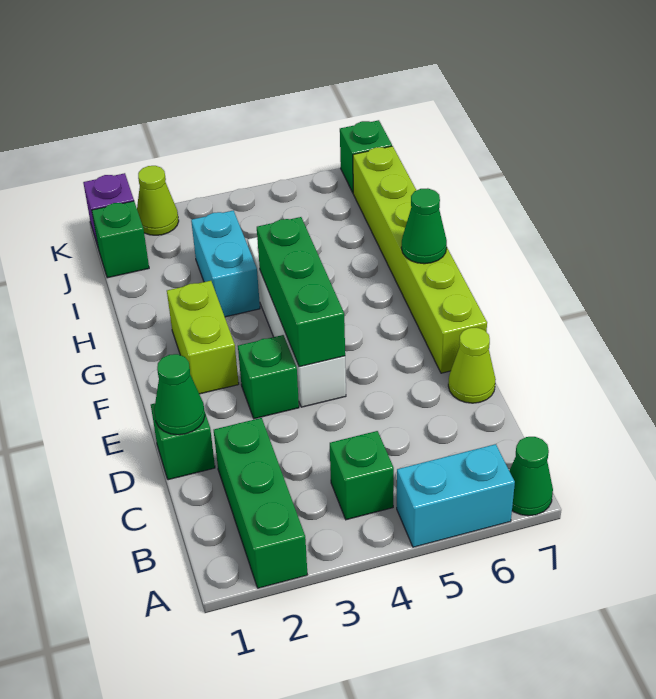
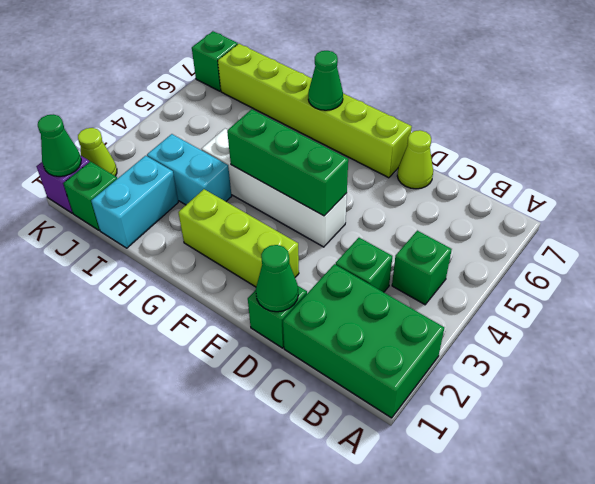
green brick A2:C2 level 1 -> green brick A1:C2 level 1
cyan brick A5:A6 level 1 -> cyan brick I1:I2 level 1
green cone A7 level 1 -> green cone K1 level 2
green brick E3 level 1 -> green brick C3 level 1
lime brick F2:G2 level 1 -> lime brick E2:G2 level 1

